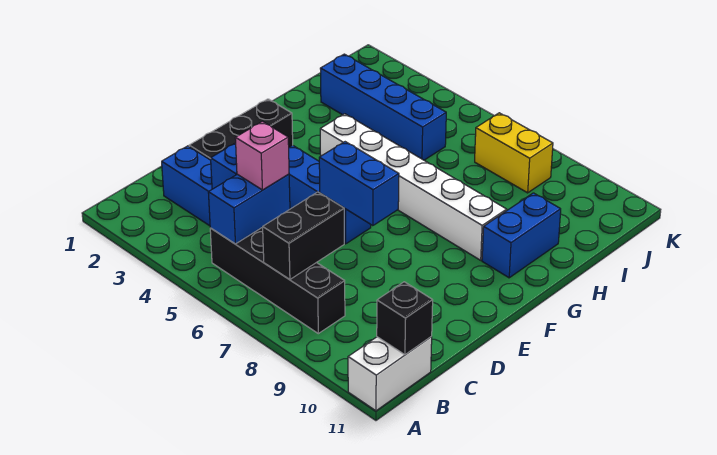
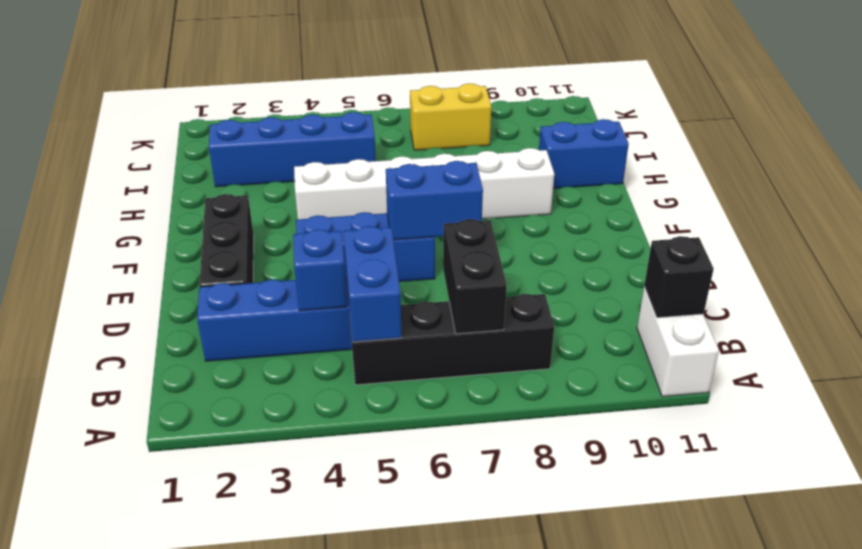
pink brick C5 level 3 -> none
blue brick G10:H10 level 1 -> blue brick H10:H11 level 1

